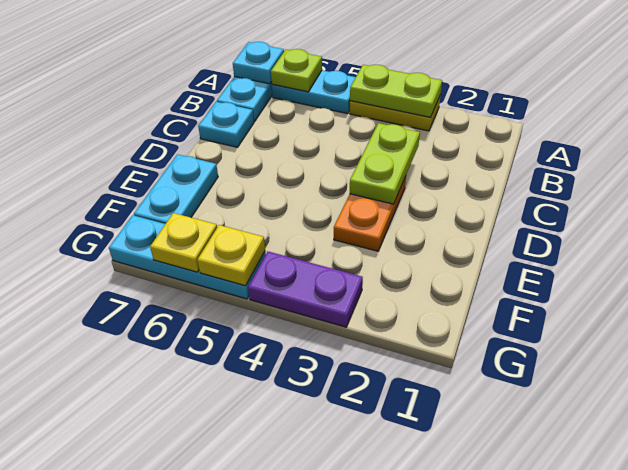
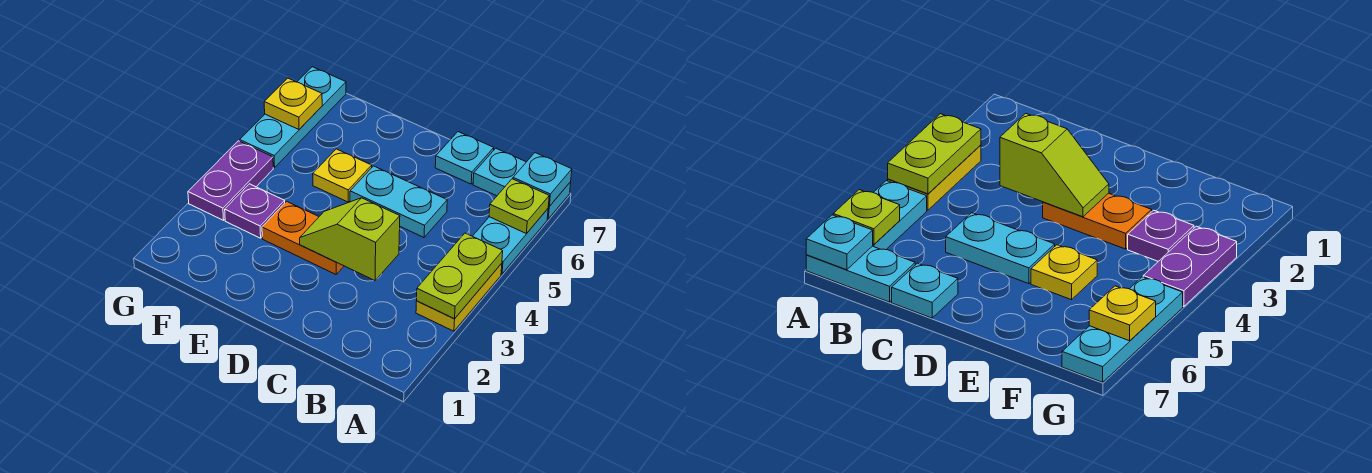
lime plate C3:D3 level 2 -> lime slope C3:D3 level 2 top C
cyan plate E7:F7 level 1 -> cyan plate C5:D5 level 1
none -> purple plate F3 level 1
yellow plate G5 level 2 -> yellow plate E5 level 1

